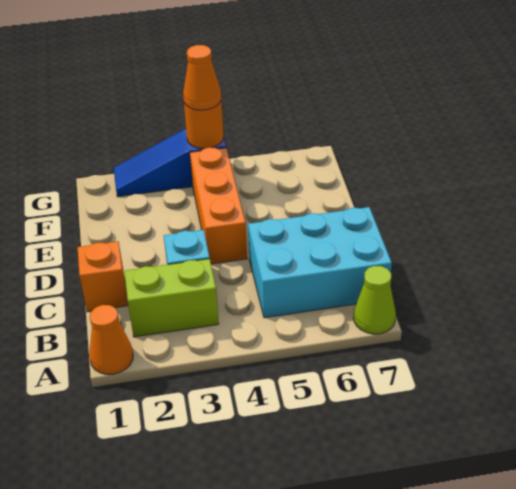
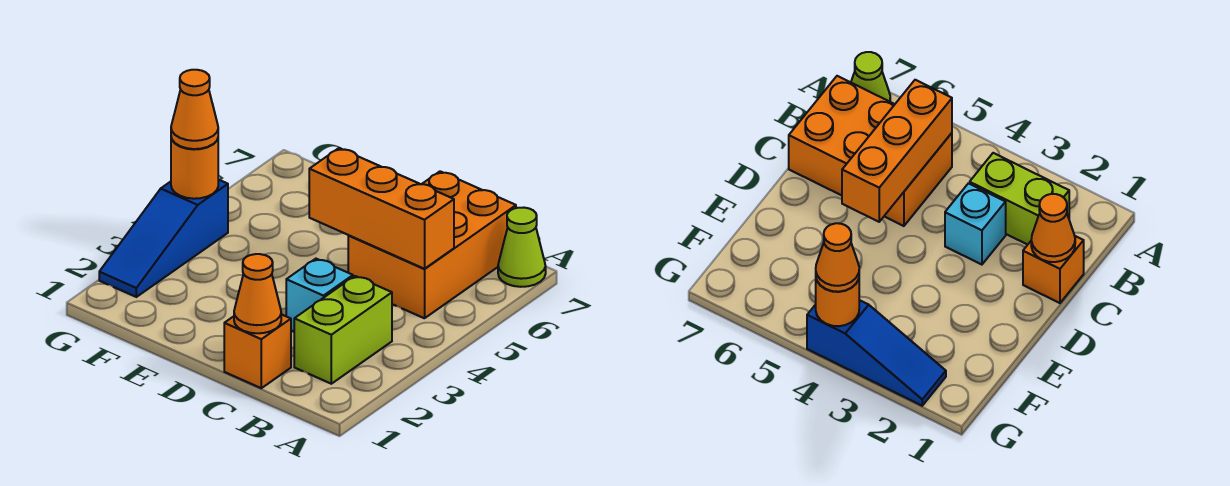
orange cone A1 level 1 -> orange cone C1 level 2
cyan brick B5:C7 level 1 -> orange brick B5:C7 level 1
orange brick D4:F4 level 1 -> orange brick B5:D5 level 2

